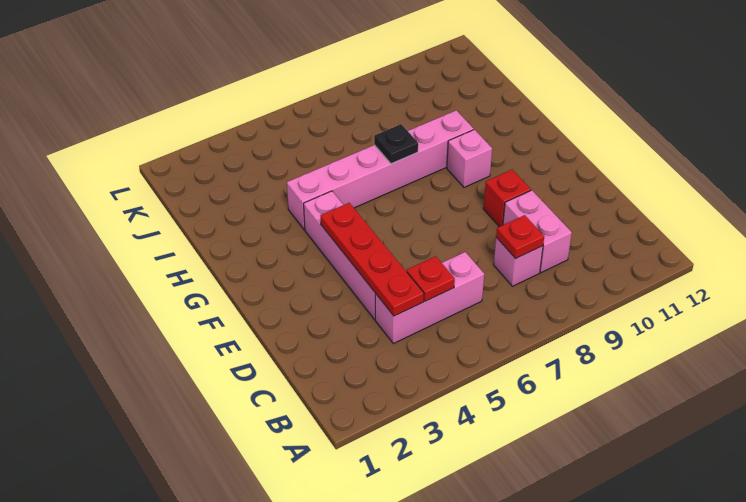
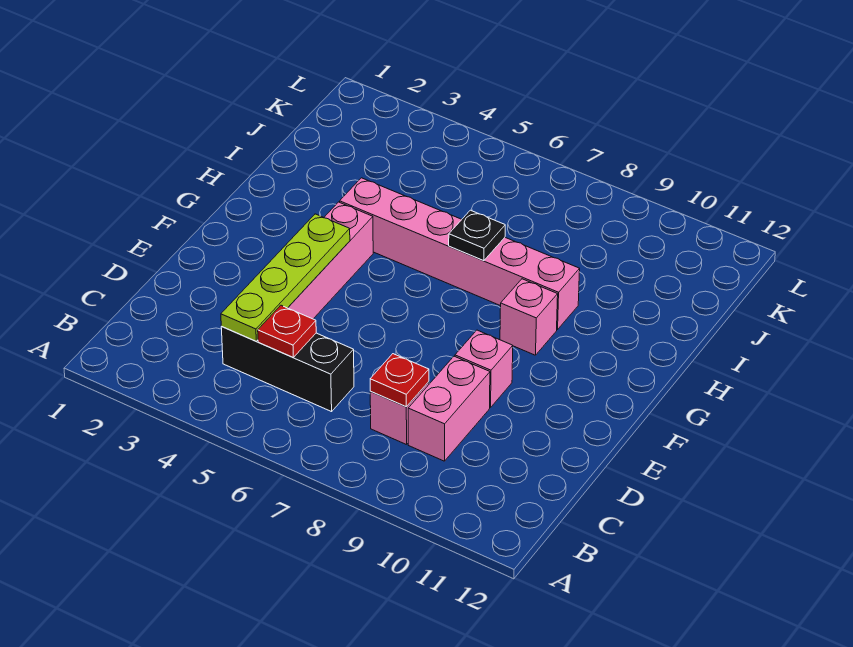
pink brick C4:C6 level 1 -> black brick C4:C6 level 1
red plate C4:F4 level 2 -> lime plate C4:F4 level 2
red brick E9 level 1 -> pink brick E9 level 1

